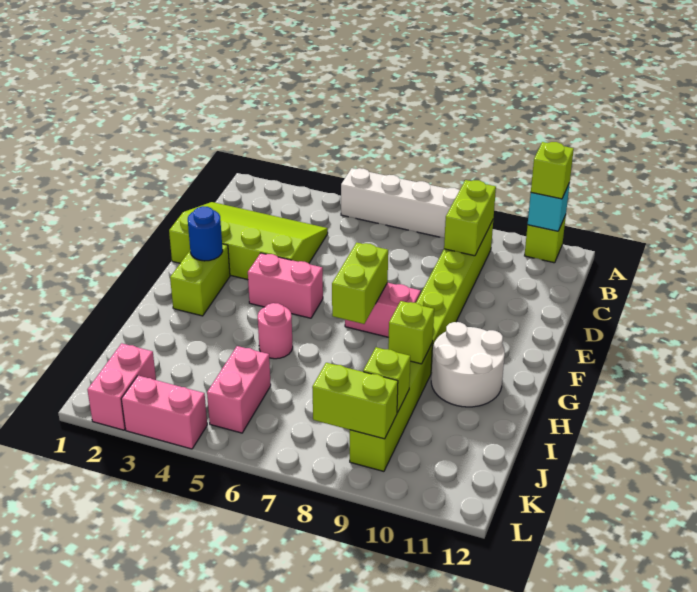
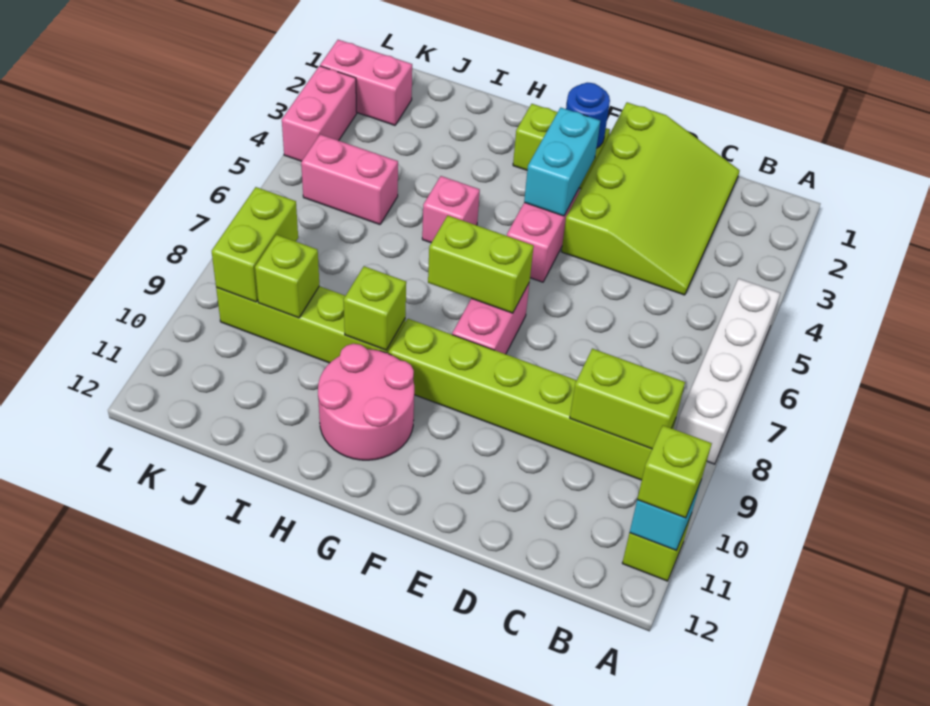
none -> cyan brick F3:F4 level 2
white round brick G10:H11 level 1 -> pink round brick G10:H11 level 1
pink round brick H5 level 1 -> pink brick H5 level 1

